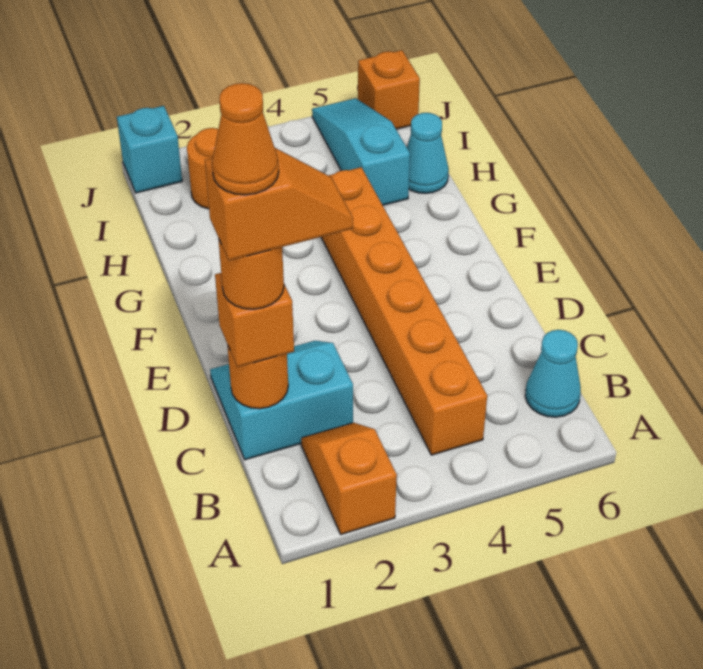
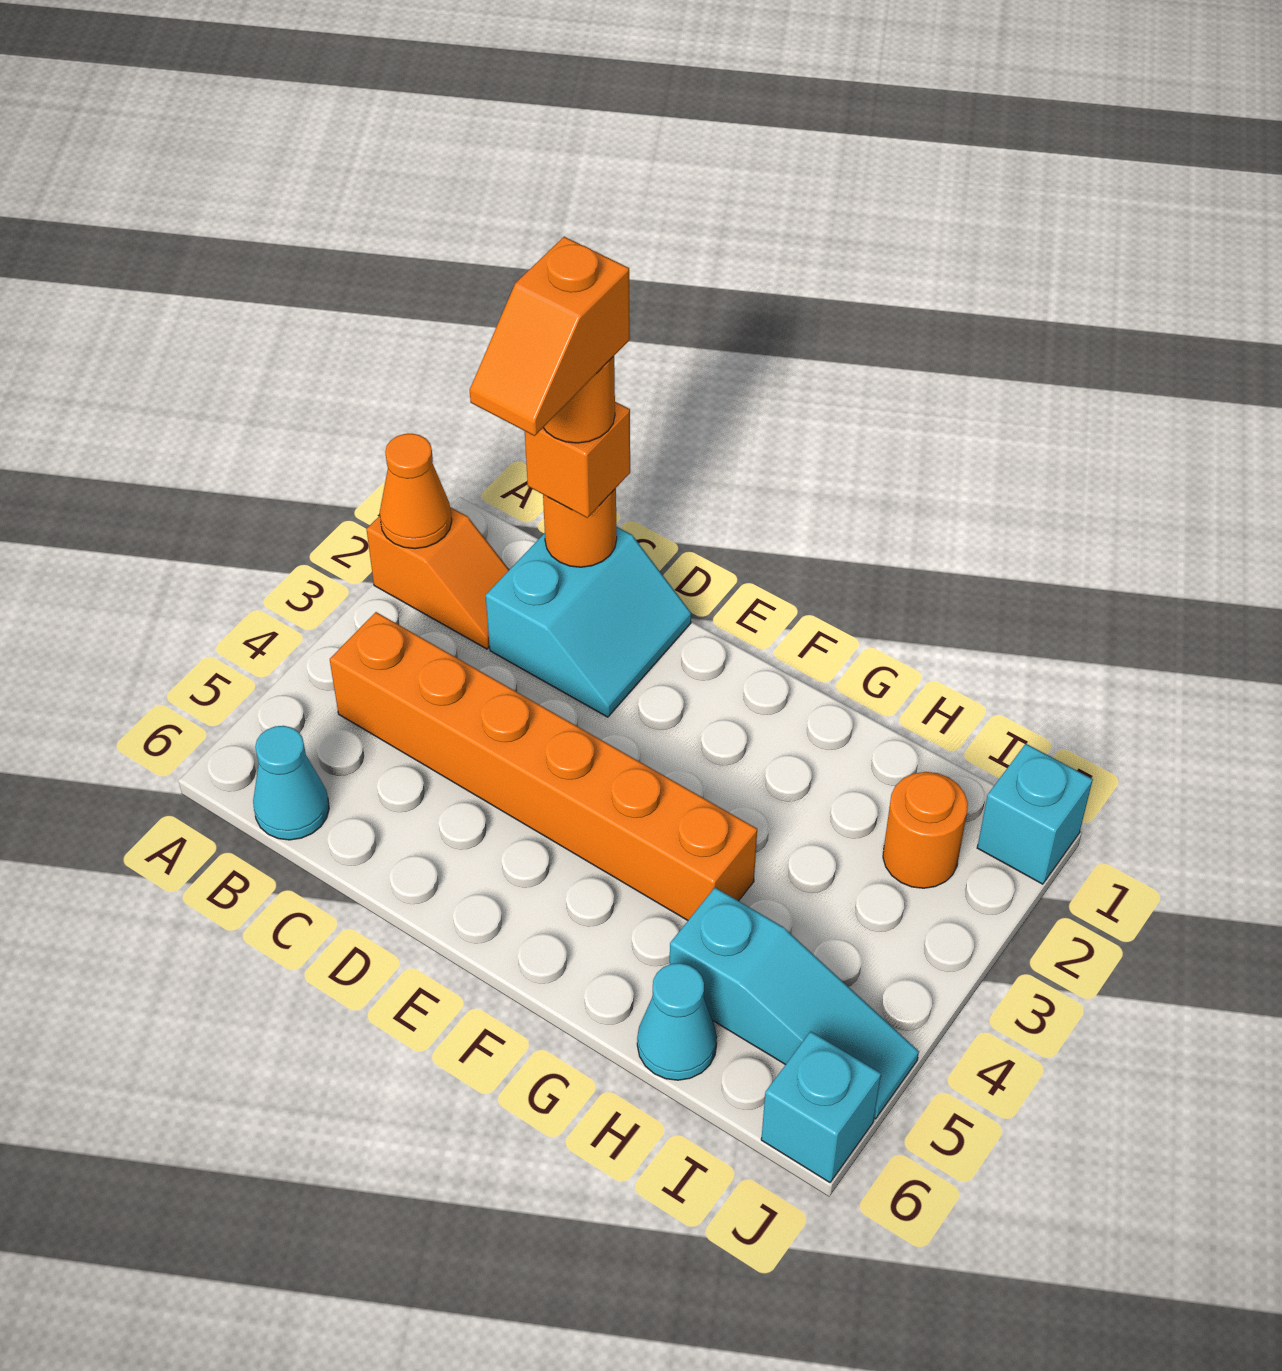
orange cone C1 level 6 -> orange cone A2 level 2
orange brick J6 level 1 -> cyan brick J6 level 1

